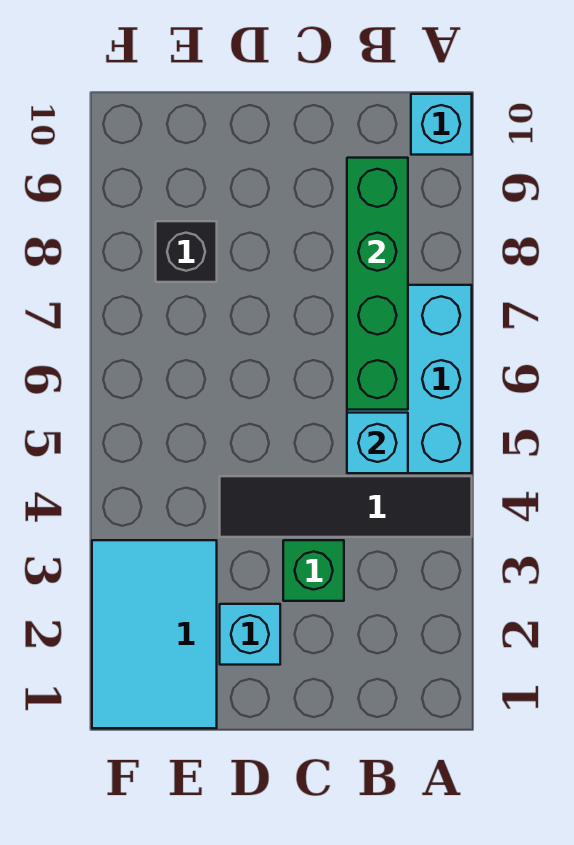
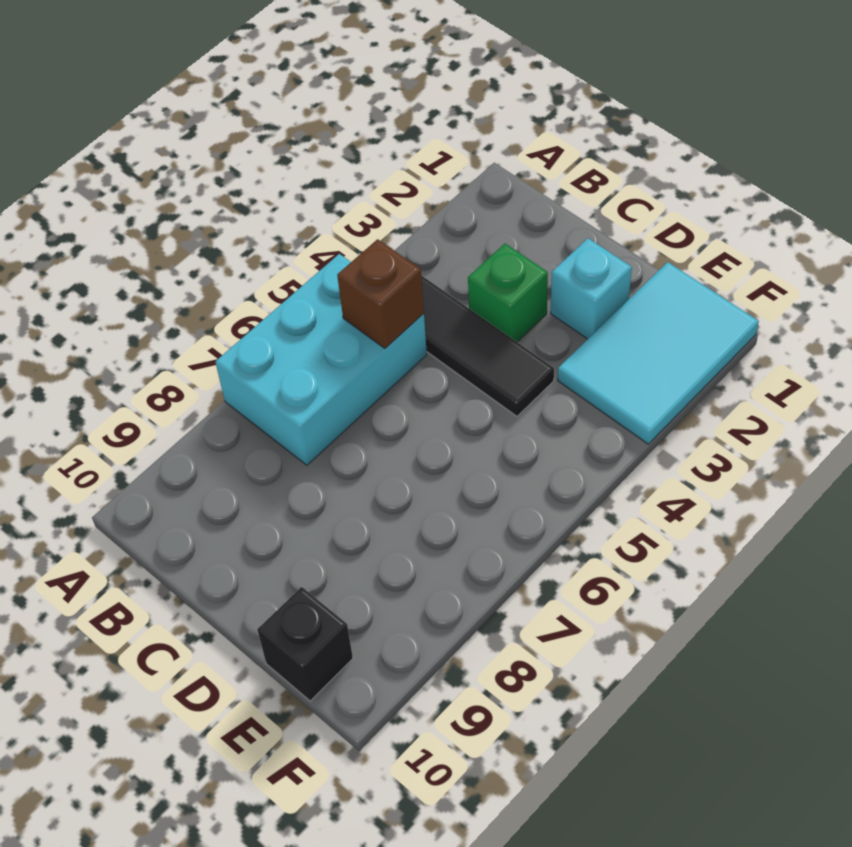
cyan brick A10 level 1 -> none
cyan brick B5 level 2 -> brown brick B5 level 2
green brick B6:B9 level 2 -> none
black brick E8 level 1 -> black brick E10 level 1

